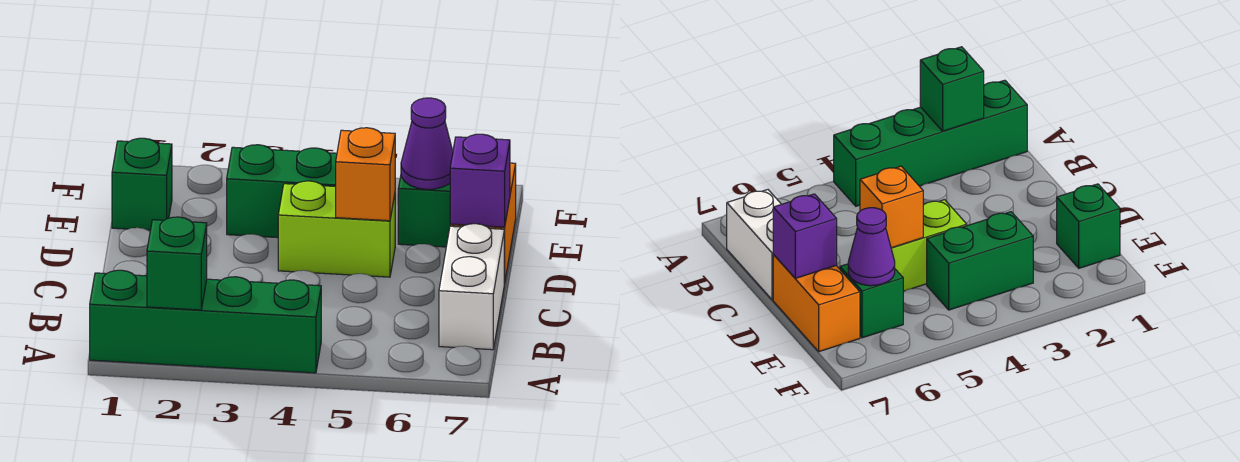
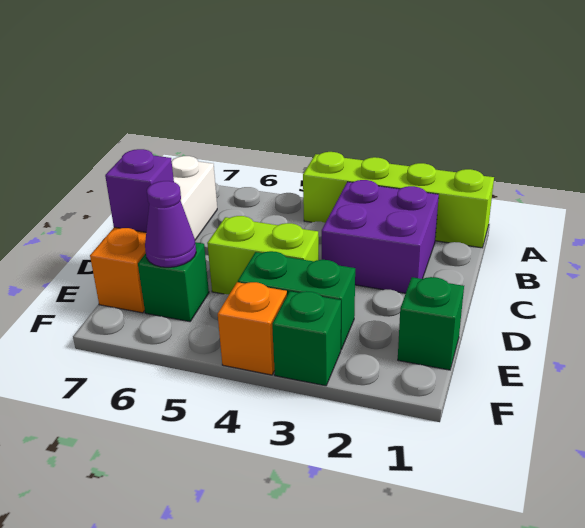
green brick A1:A4 level 1 -> lime brick A1:A4 level 1
green brick A2 level 2 -> green brick F3 level 1
none -> purple brick B2:C3 level 1
orange brick D5 level 2 -> orange brick F4 level 1

